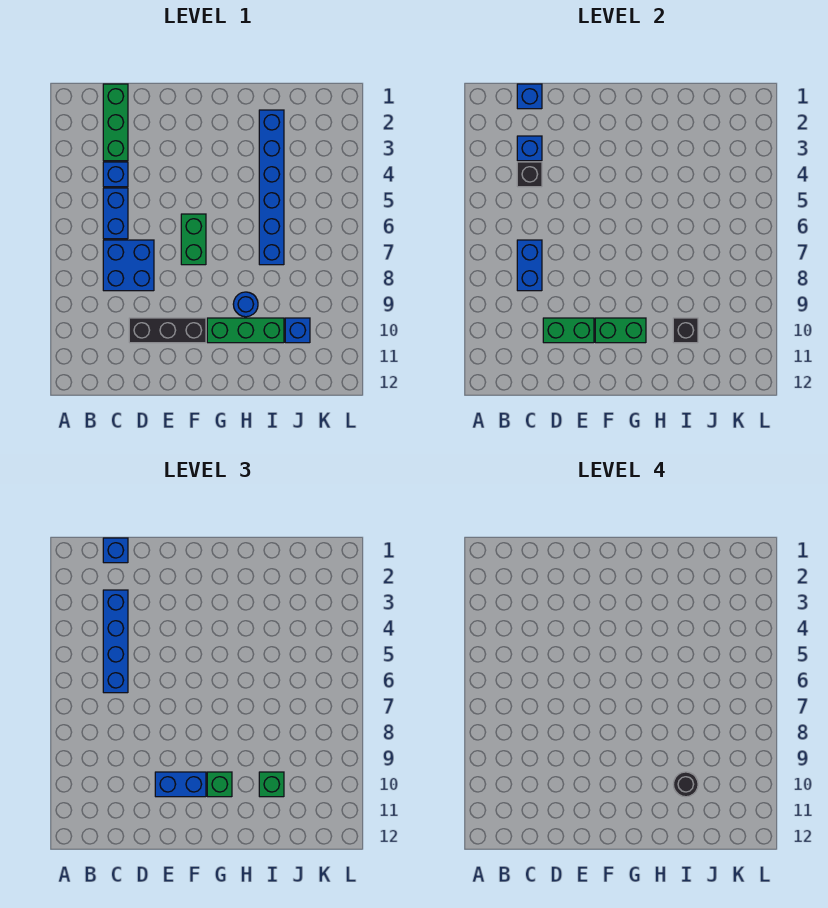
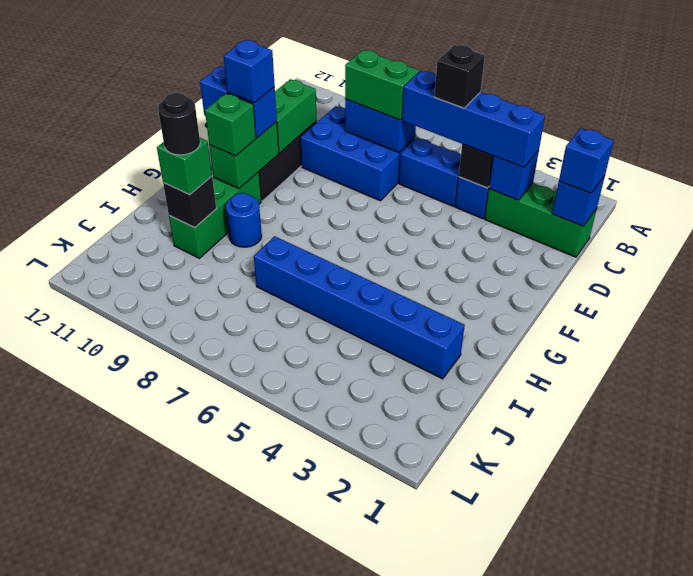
none -> black brick C5 level 4
blue brick C7:D8 level 1 -> blue brick C7:D9 level 1
blue brick E10:F10 level 3 -> blue brick F10:F11 level 3
green brick F6:F7 level 1 -> green brick C7:C8 level 3
blue brick J10 level 1 -> blue brick F10 level 4

